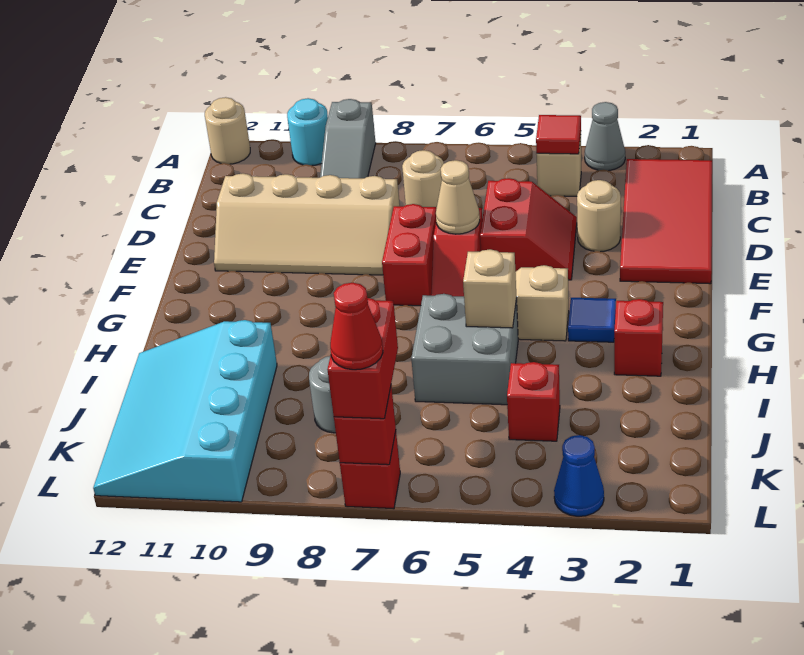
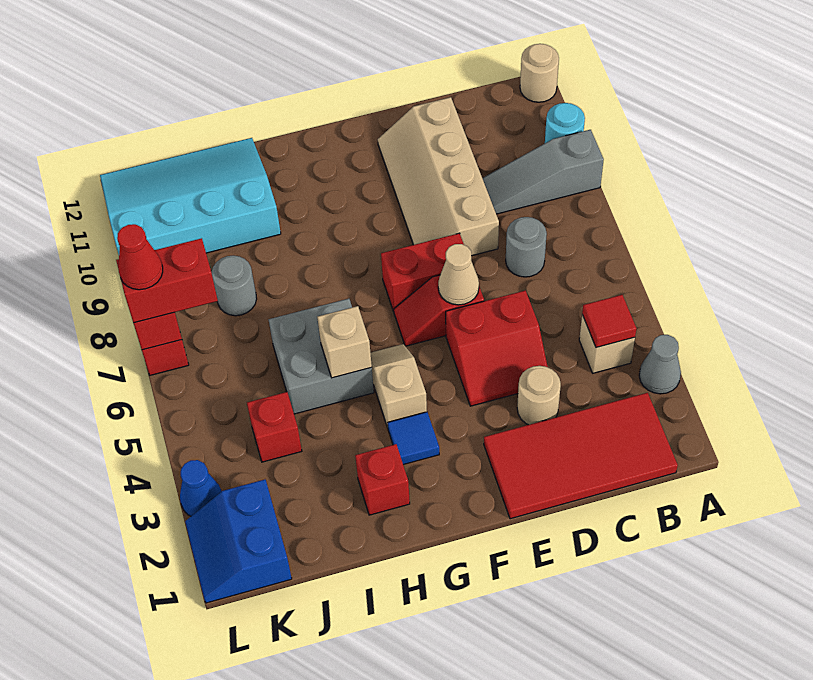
tan round brick C7 level 1 -> grey round brick C7 level 1
none -> blue slope K1:L2 level 1 top K

